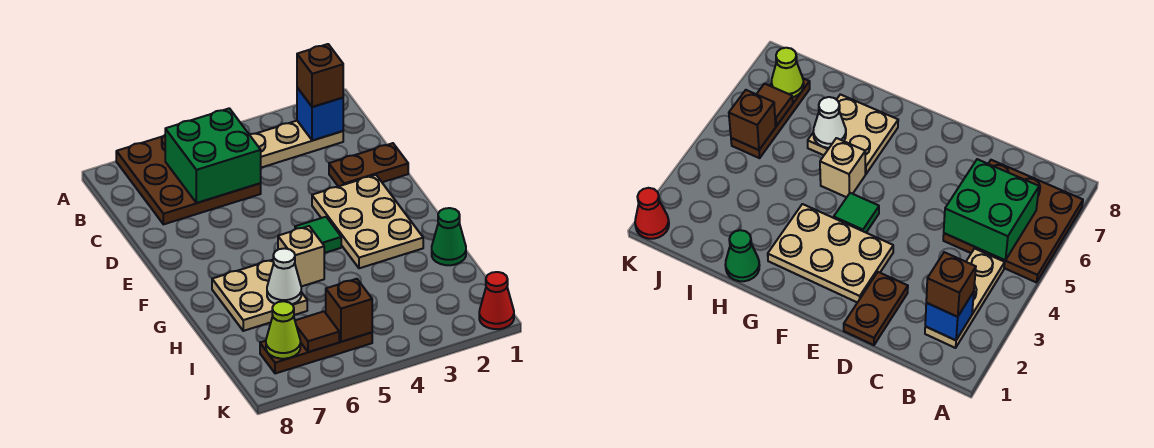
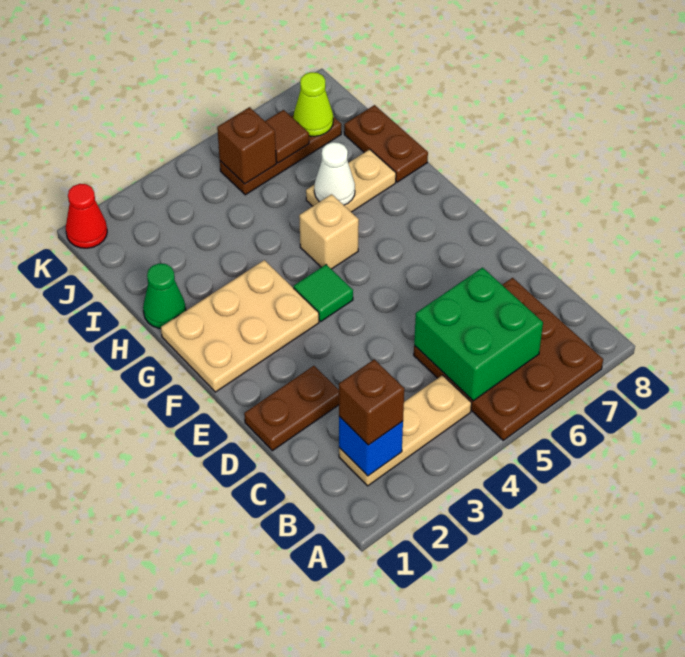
tan plate E2:G3 level 1 -> tan plate F1:G3 level 1
tan plate G6:H7 level 1 -> tan plate H6:H7 level 1
none -> brown plate H8:I8 level 1

